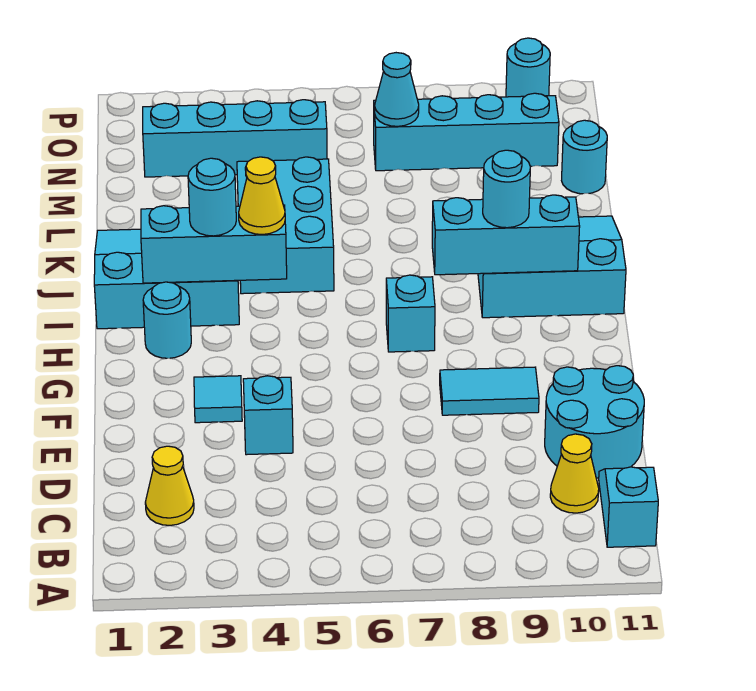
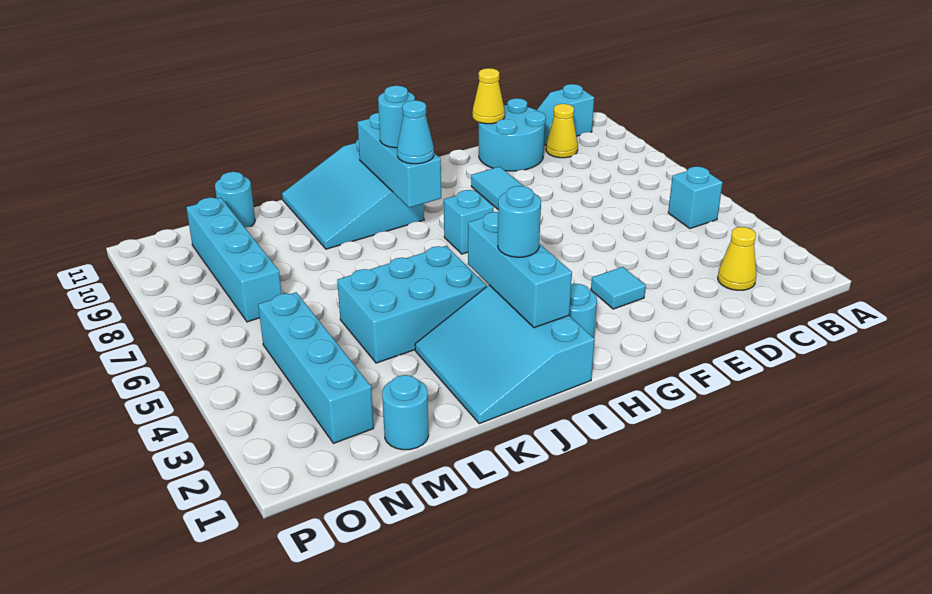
cyan brick E4 level 1 -> cyan brick B5 level 1
yellow cone I4 level 3 -> yellow cone E11 level 2
cyan cone N7 level 2 -> cyan cone I8 level 3
cyan round brick P10 level 1 -> cyan round brick M1 level 1

